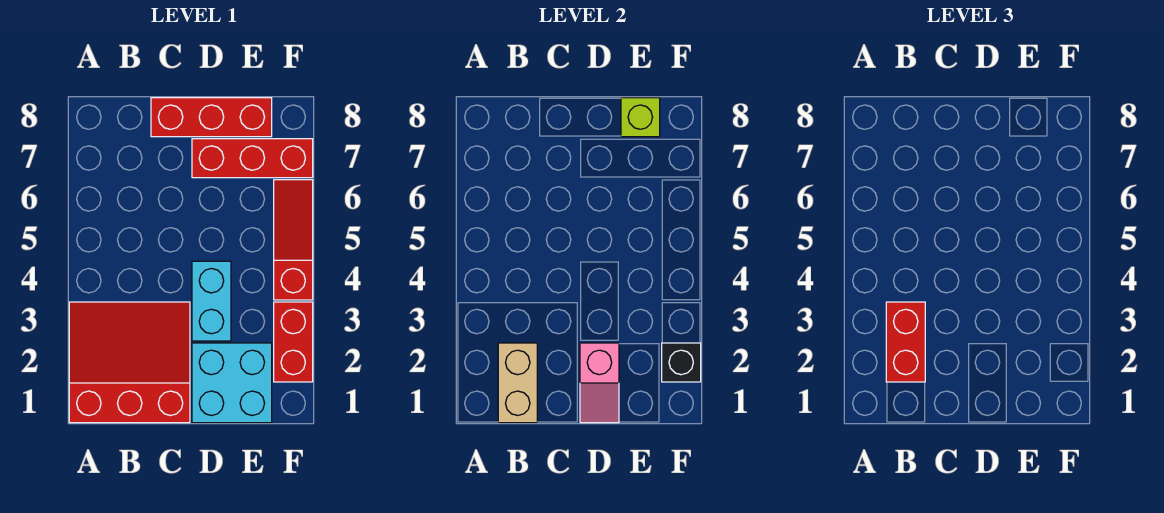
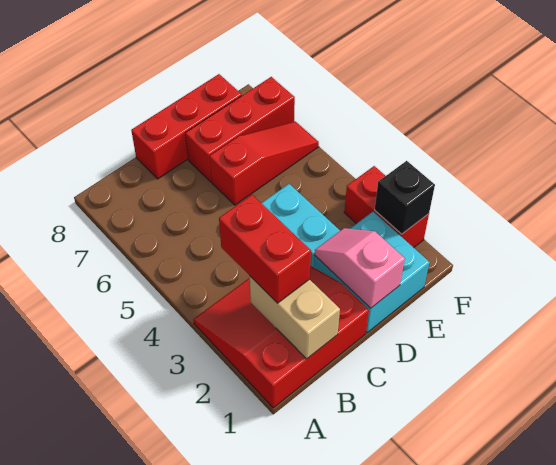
pink slope D1:D2 level 2 top 2 -> pink slope D1:D2 level 2 top 1
lime brick E8 level 2 -> none
red slope F4:F6 level 1 top 4 -> red slope D6:F6 level 1 top D

